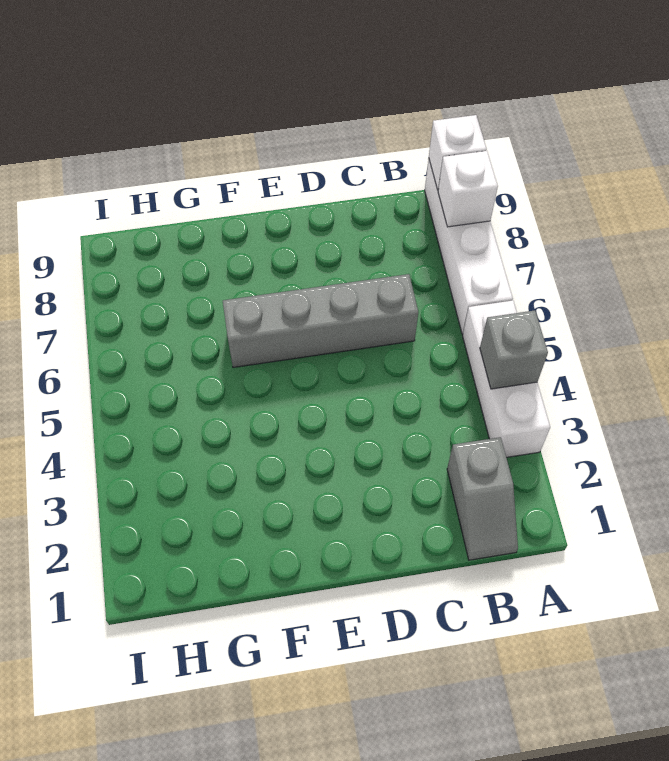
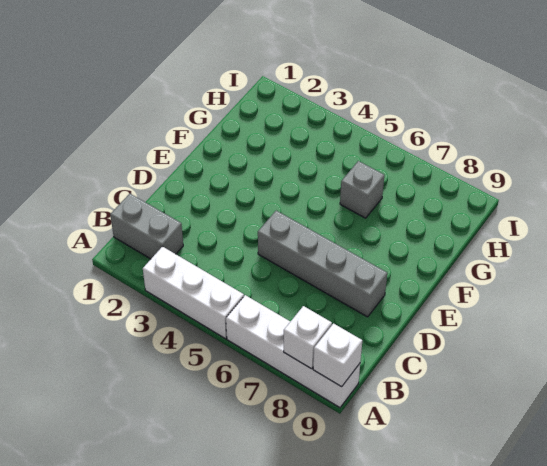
grey brick A4 level 2 -> grey brick G6 level 1
grey slope B1:B2 level 1 top 2 -> grey brick B1:B2 level 1
grey brick C6:F6 level 1 -> grey brick D5:D8 level 1

